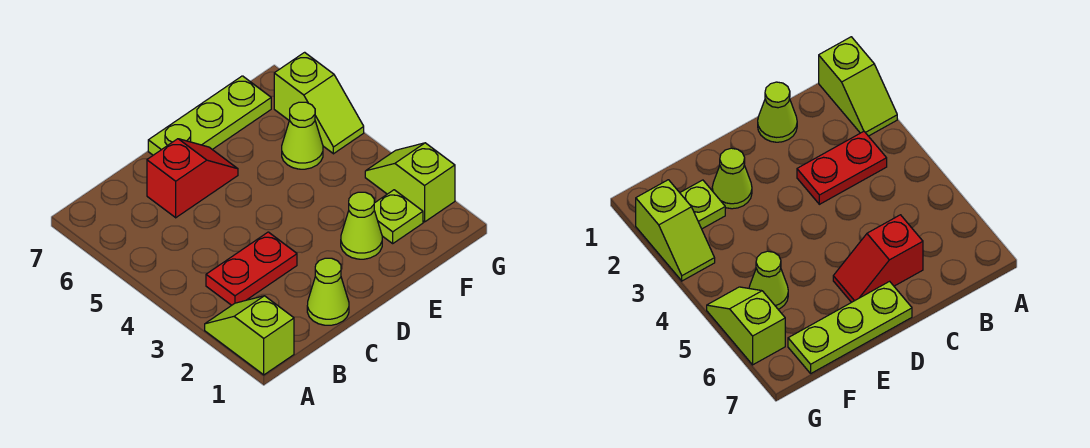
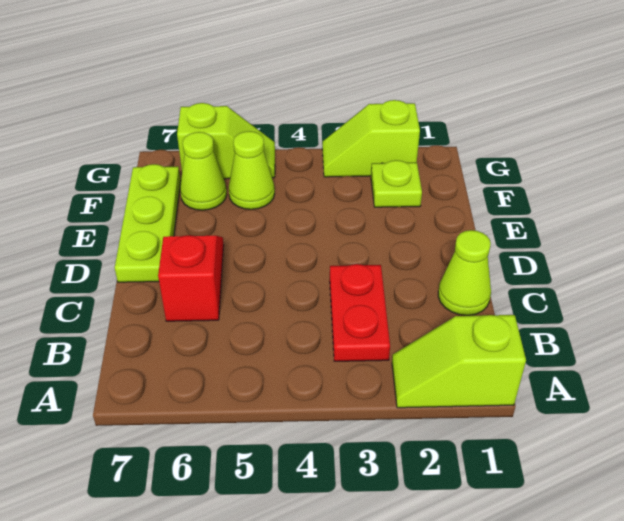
lime cone E2 level 1 -> lime cone F6 level 1

